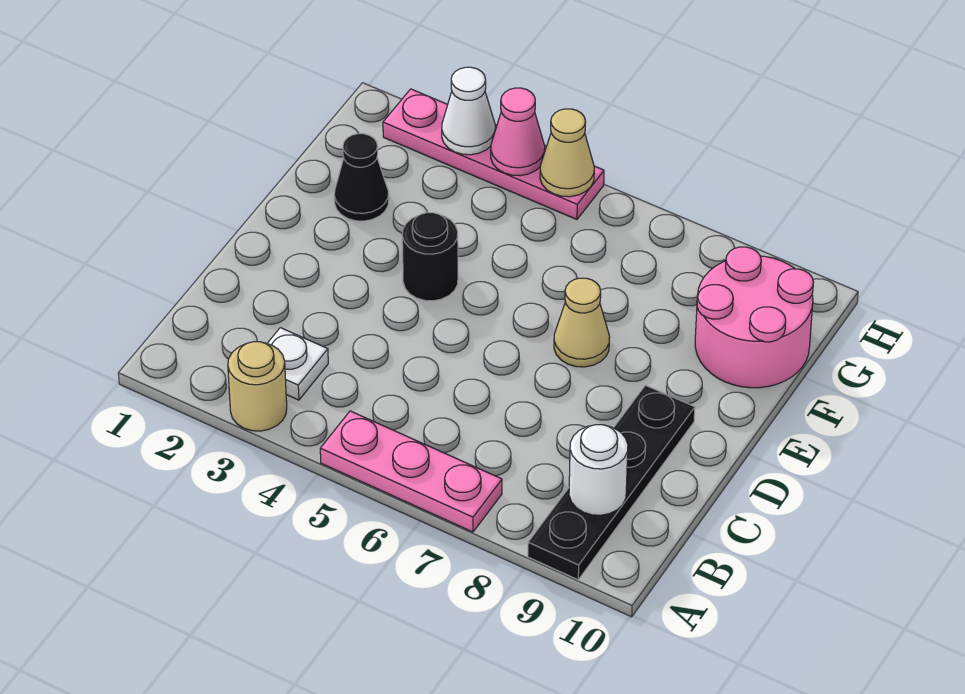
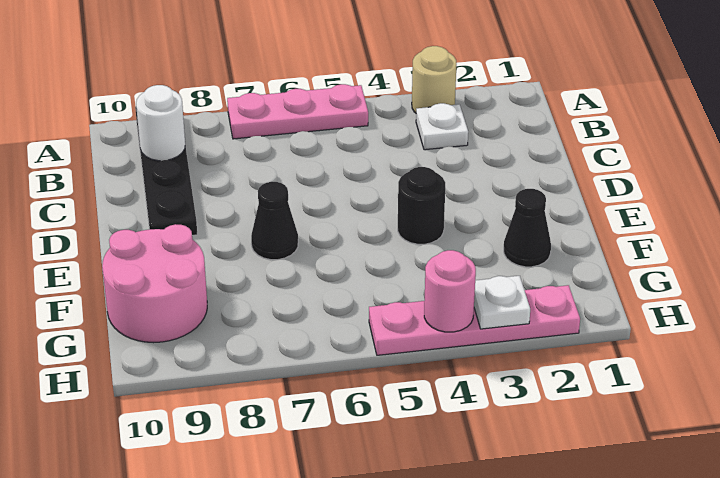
tan cone E7 level 1 -> black cone E7 level 1
white cone H3 level 2 -> white plate H3 level 2
pink cone H4 level 2 -> pink round brick H4 level 2
tan cone H5 level 2 -> none

